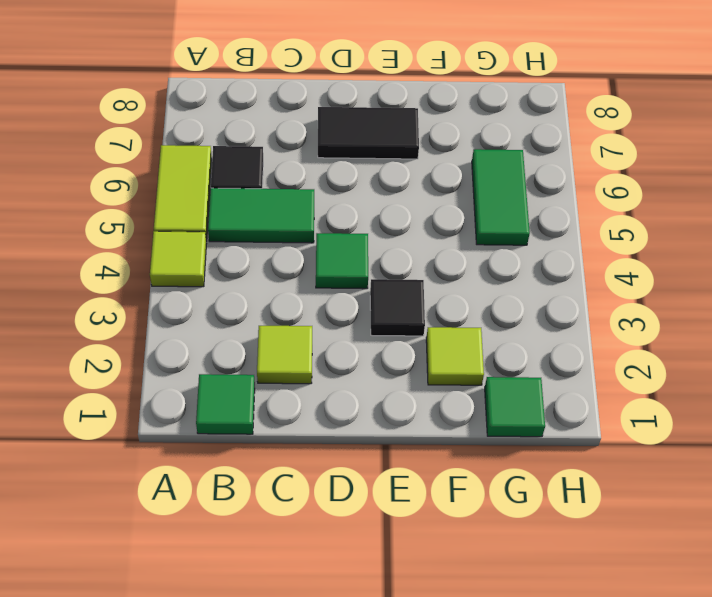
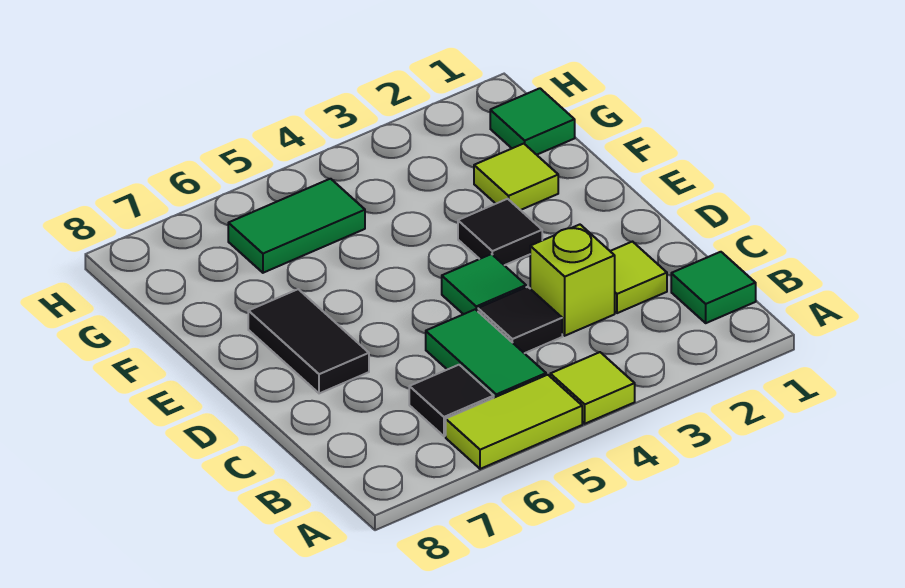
none -> lime brick C3 level 1
none -> black tile C4 level 1

